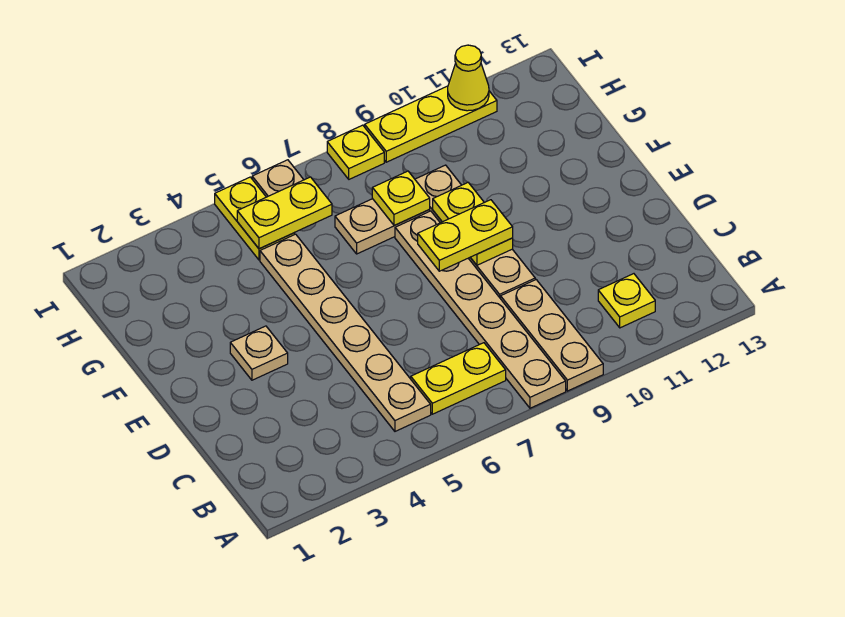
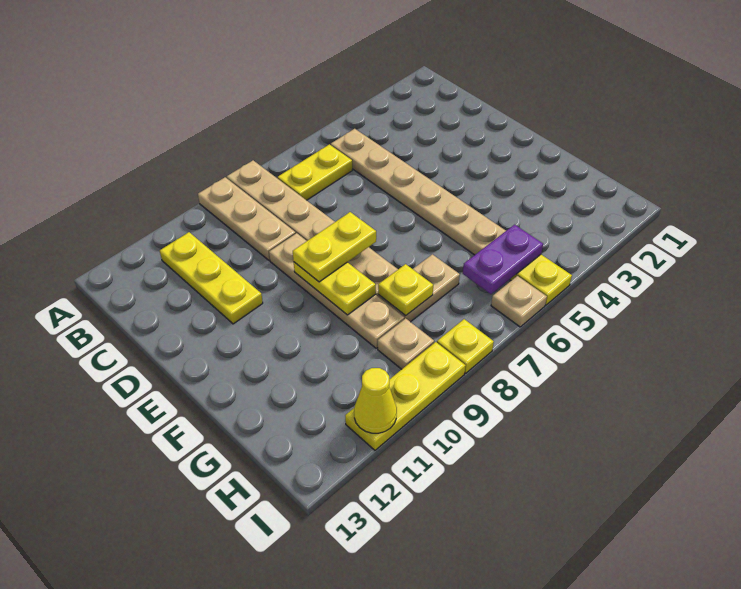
yellow plate B11 level 1 -> yellow plate B11:D11 level 1
tan plate E3 level 1 -> tan plate H9 level 1
yellow plate H5:H6 level 2 -> purple plate H5:H6 level 2

